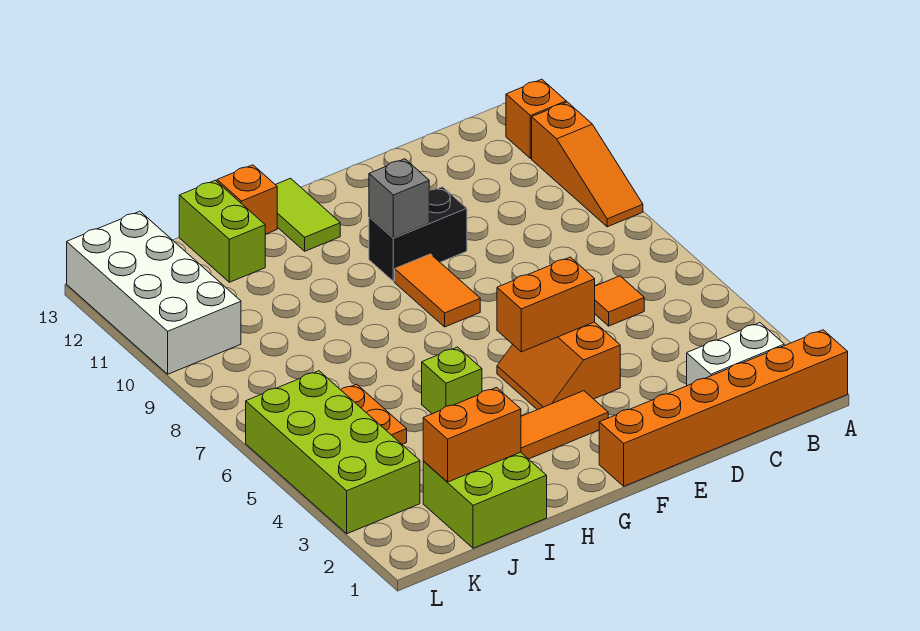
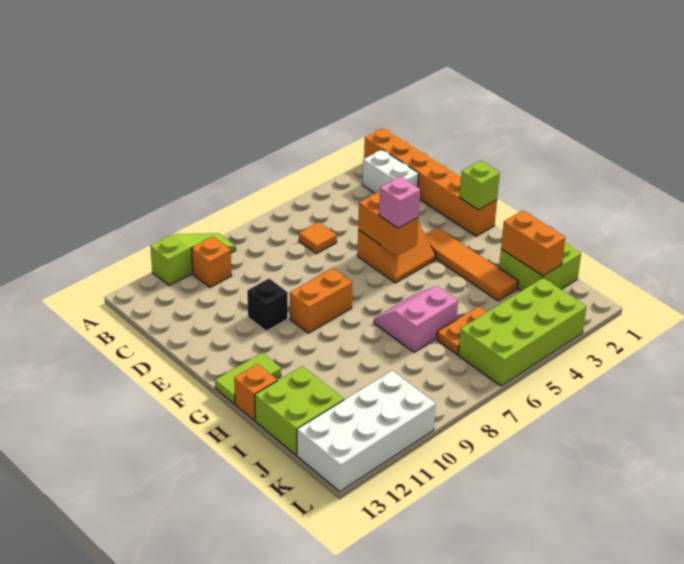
orange slope A9:A11 level 1 top 11 -> lime slope A9:A11 level 1 top 11
orange brick A12 level 1 -> orange brick B10 level 1
black brick E10:F10 level 1 -> black brick E10 level 1
none -> pink brick F5 level 3
orange tile F8:F9 level 1 -> orange brick F8:F9 level 1
grey brick F10 level 2 -> none
lime brick H5 level 1 -> lime brick F1 level 2
none -> pink slope H6:I7 level 1 top I
lime brick I12:I13 level 1 -> lime brick I12:J13 level 1

